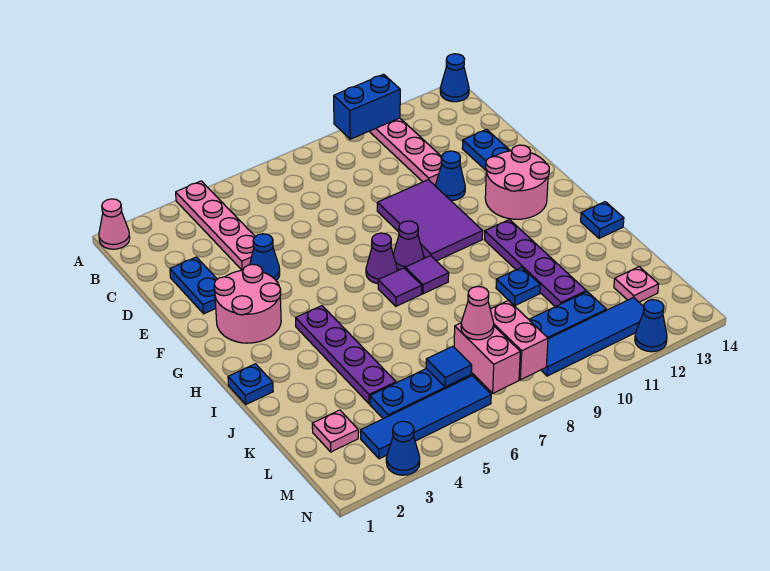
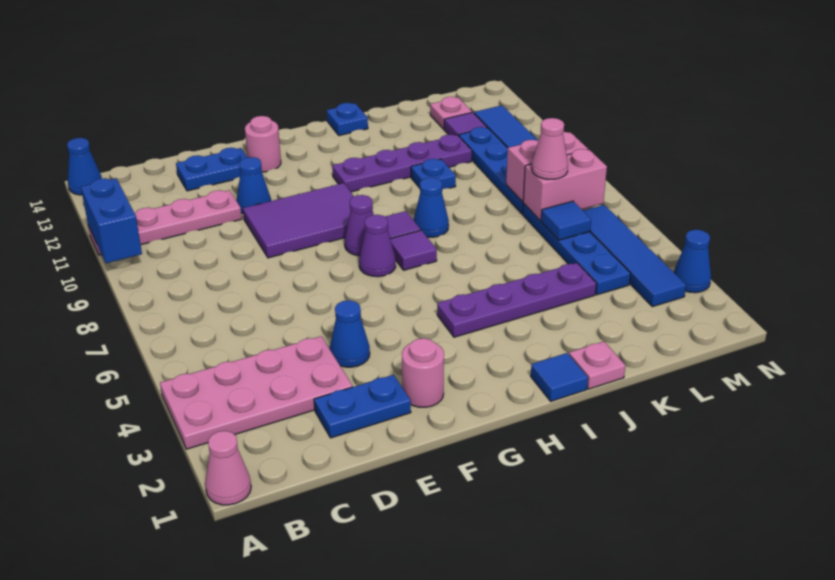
pink plate A4:D4 level 1 -> pink plate A3:D4 level 1
pink round brick F2:G3 level 1 -> pink round brick F2 level 1
pink round brick F12:G13 level 1 -> pink round brick F13 level 1
blue plate I1 level 1 -> blue tile I1 level 1
pink plate L2 level 1 -> pink plate J1 level 1
none -> purple tile L12 level 1
blue cone N12 level 1 -> blue cone I8 level 1

